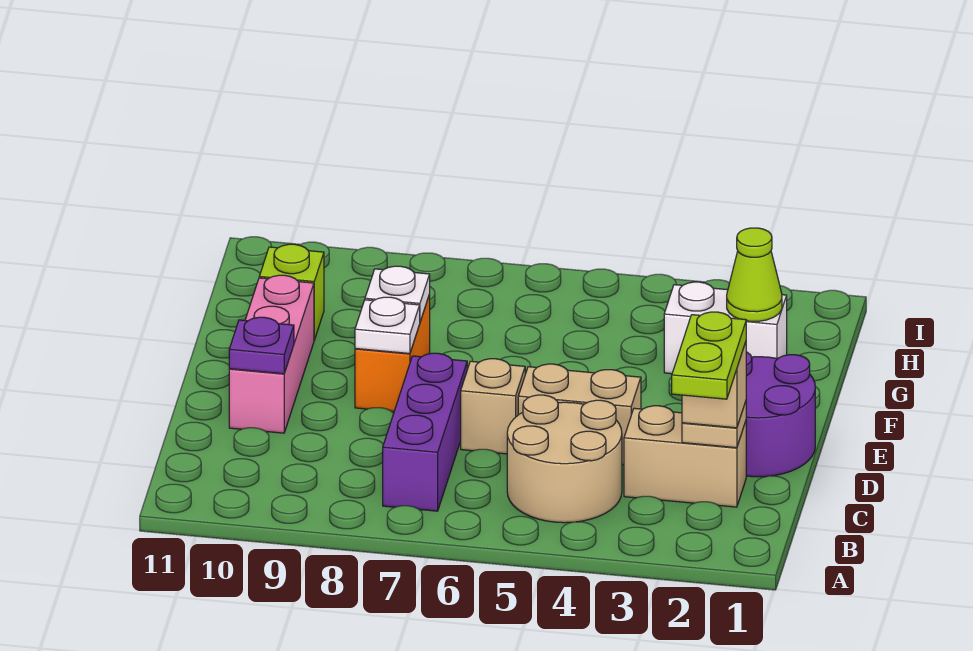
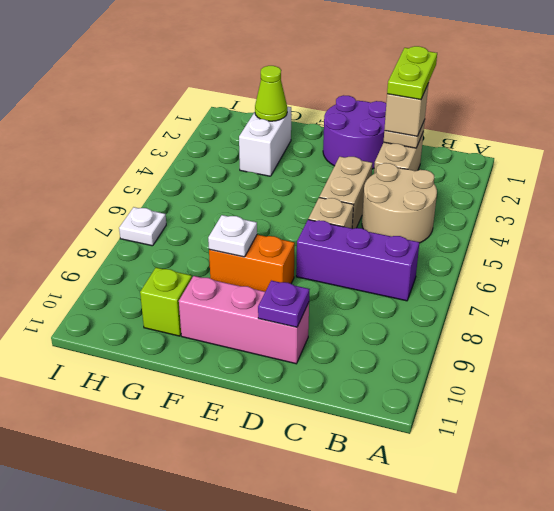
lime plate B2:C2 level 4 -> lime plate C1:C2 level 4
white plate E8 level 2 -> white plate I7 level 1

